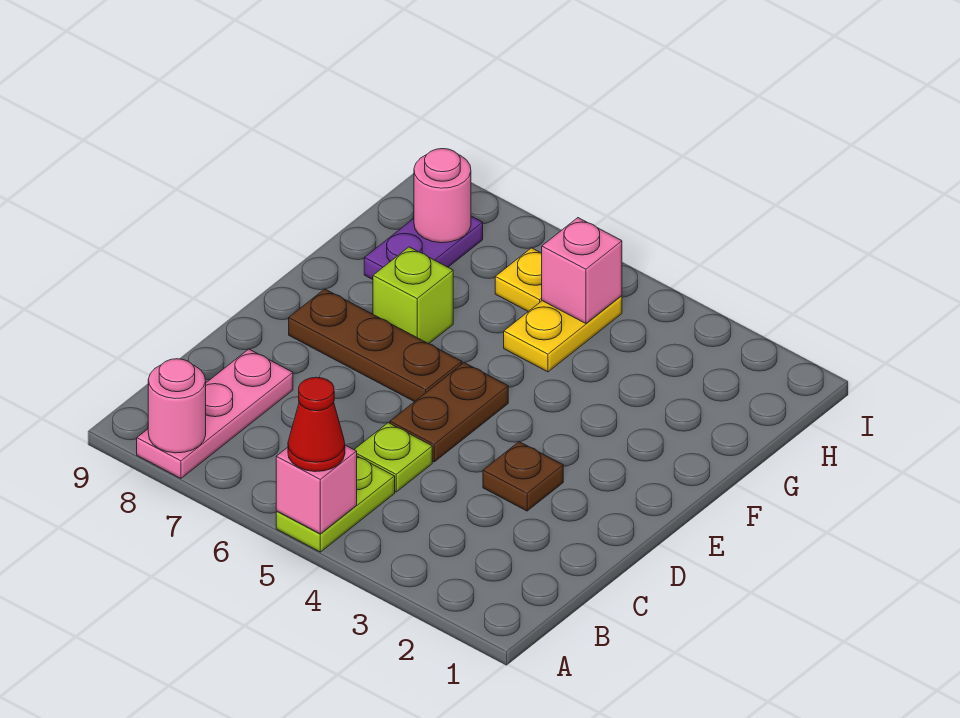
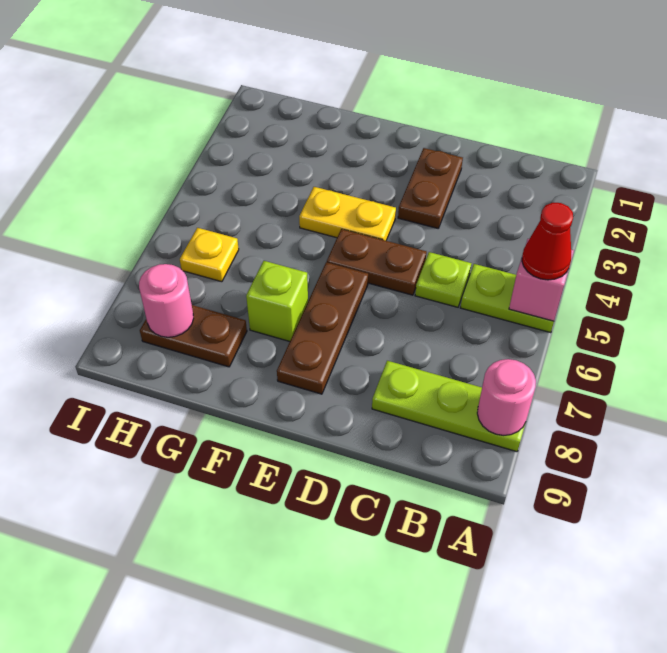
pink plate A8:C8 level 1 -> lime plate A8:C8 level 1
brown plate D3 level 1 -> brown plate D2:D3 level 1
yellow plate G5:H5 level 1 -> yellow plate E4:F4 level 1
purple plate G8:H8 level 1 -> brown plate G8:H8 level 1
pink brick H5 level 2 -> none

